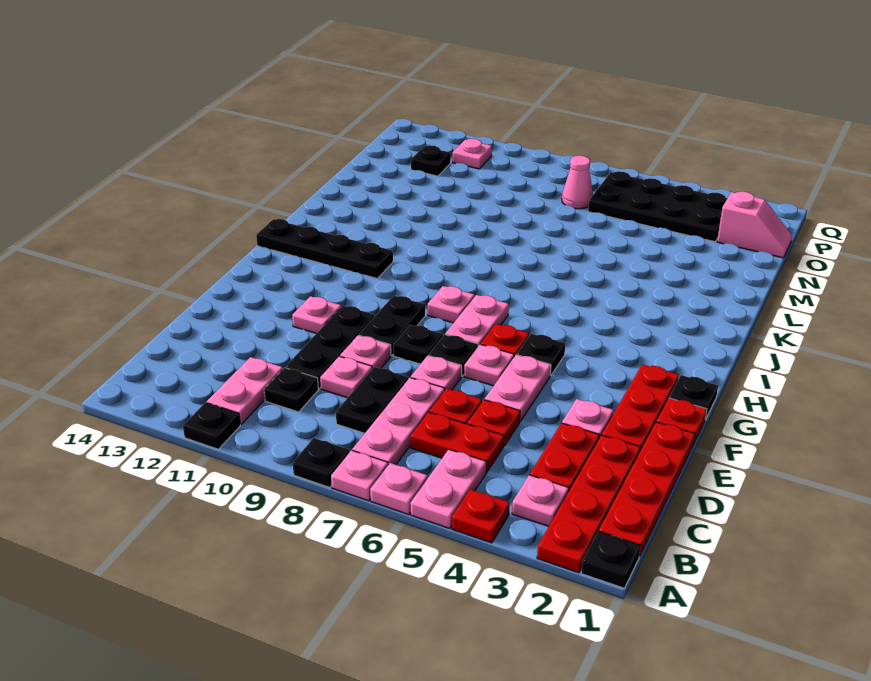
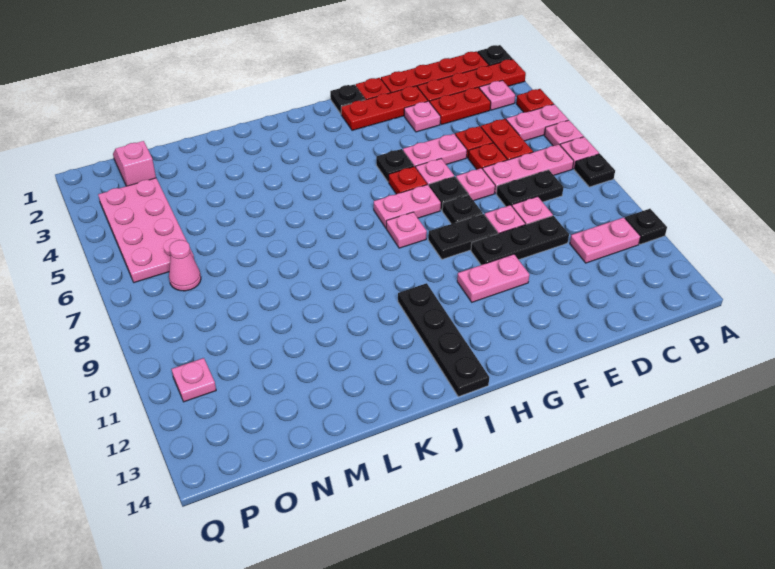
black plate C10 level 1 -> none
pink plate F11 level 1 -> pink plate F11:G11 level 1
black plate O3:P6 level 1 -> pink plate O3:P6 level 1
black plate O12 level 1 -> none

